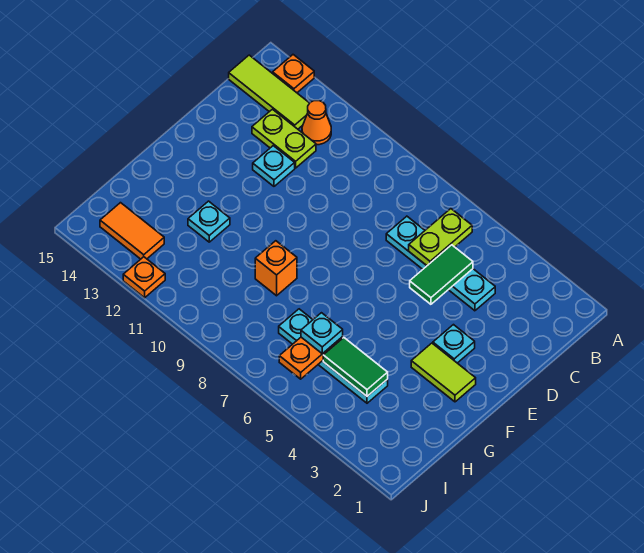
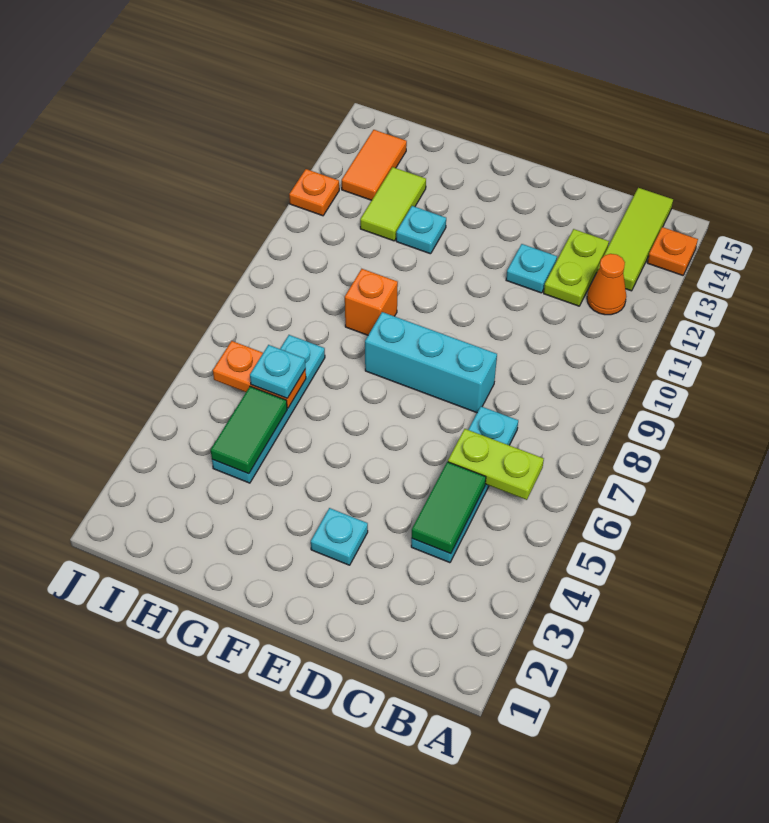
green tile C5:D5 level 2 -> green tile C4:C5 level 2
none -> cyan brick D8:F8 level 1
lime tile F2:F3 level 1 -> lime tile H12:H13 level 1

